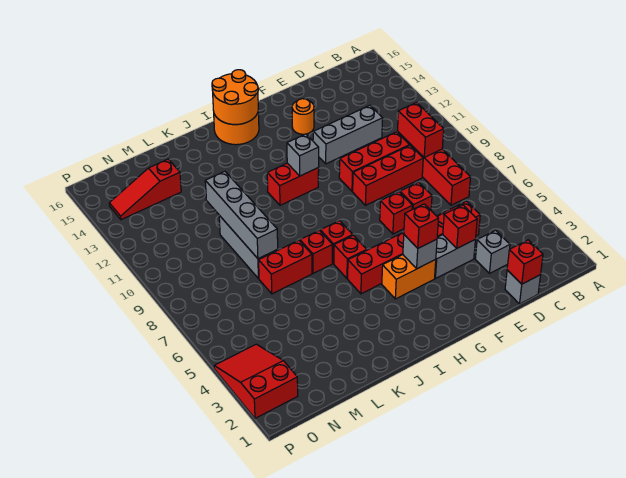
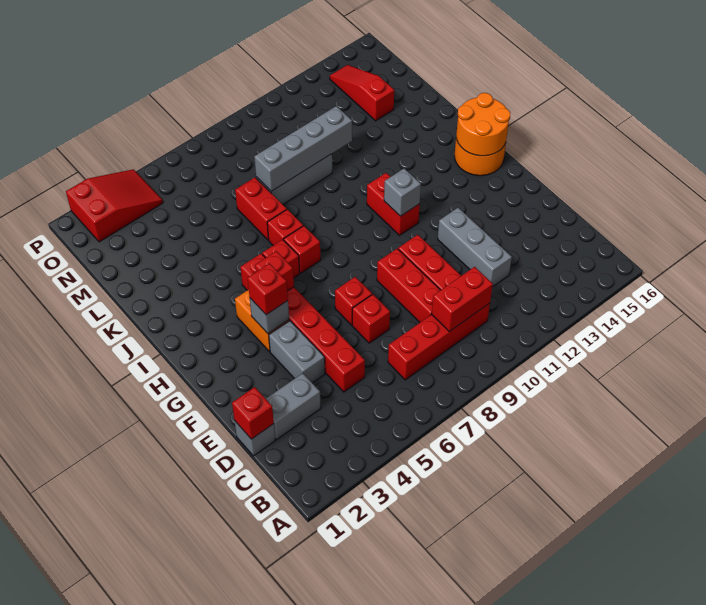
grey brick D3 level 1 -> grey brick D2:D3 level 1
red brick E4 level 2 -> red brick H5 level 2
orange round brick F14 level 1 -> none

